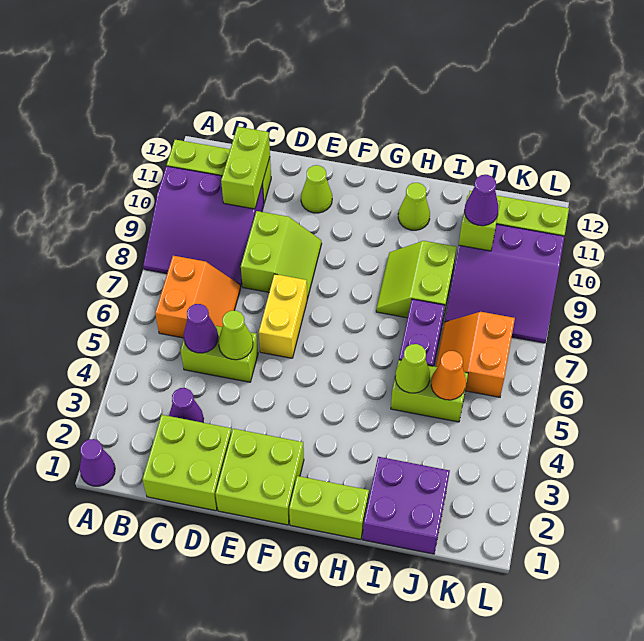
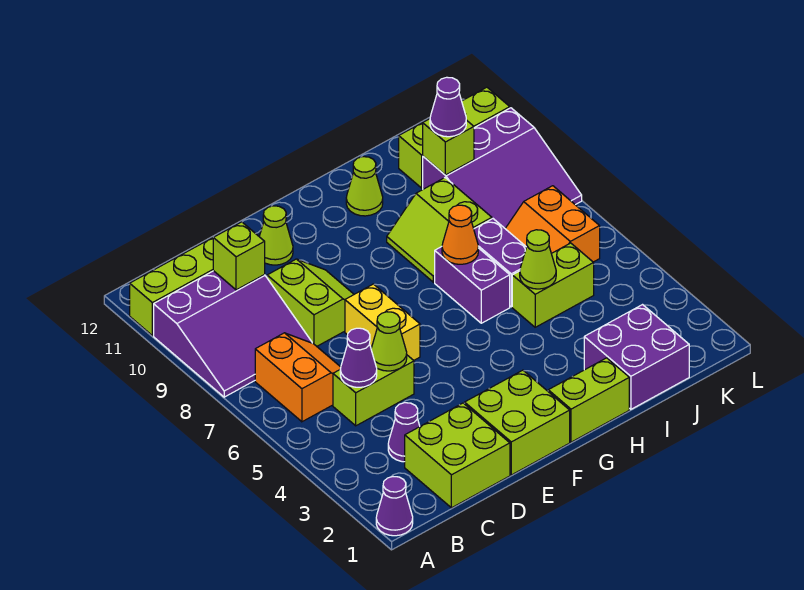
lime brick C10:C11 level 2 -> lime brick C10 level 2
none -> purple brick H6:H7 level 1
orange cone J5 level 2 -> orange cone H7 level 2

